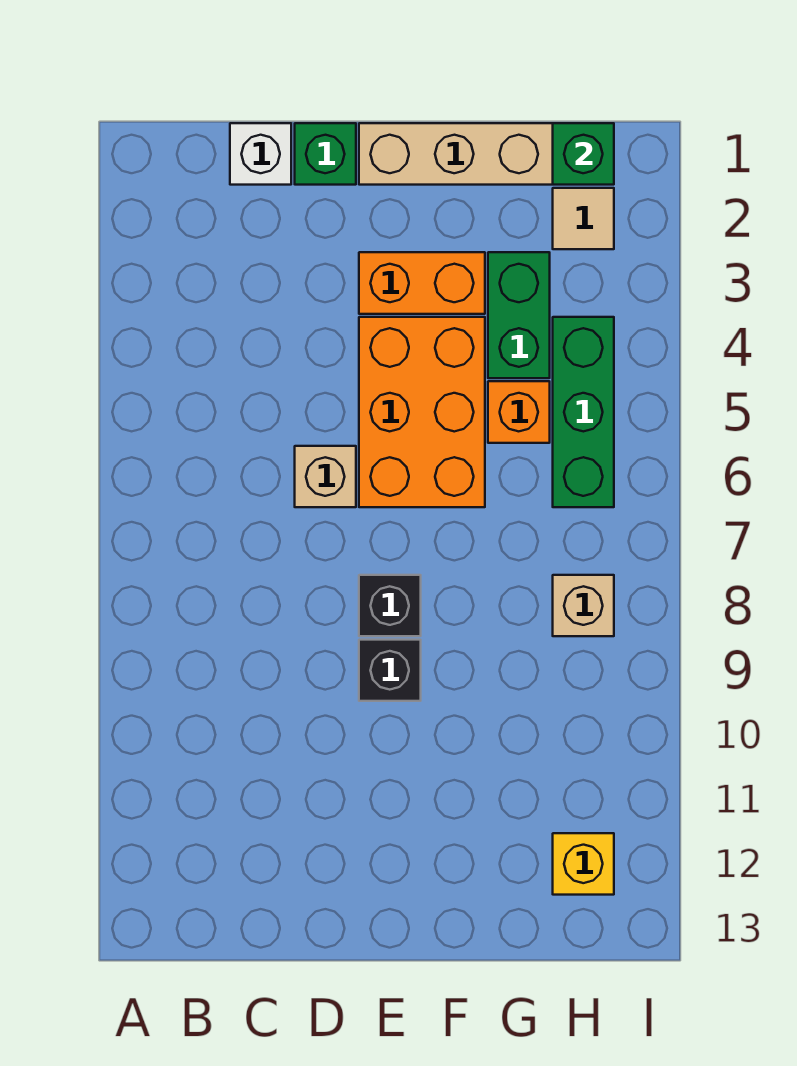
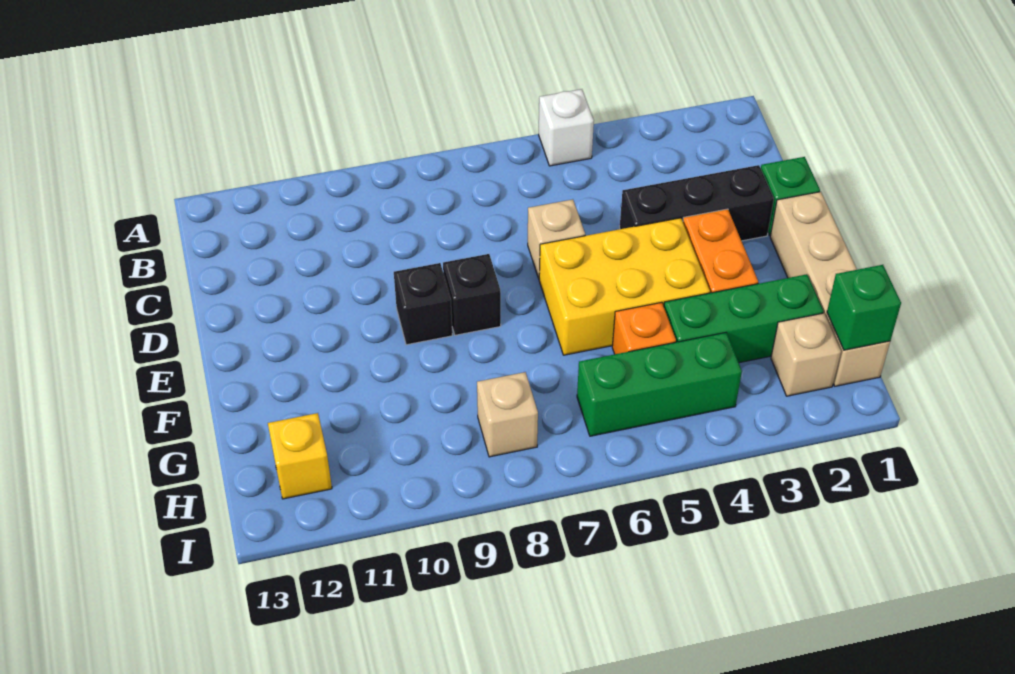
white brick C1 level 1 -> white brick A5 level 1
none -> black brick D2:D4 level 1
orange brick E4:F6 level 1 -> yellow brick E4:F6 level 1
green brick G3:G4 level 1 -> green brick G2:G4 level 1
tan tile H2 level 1 -> tan brick H2 level 1

